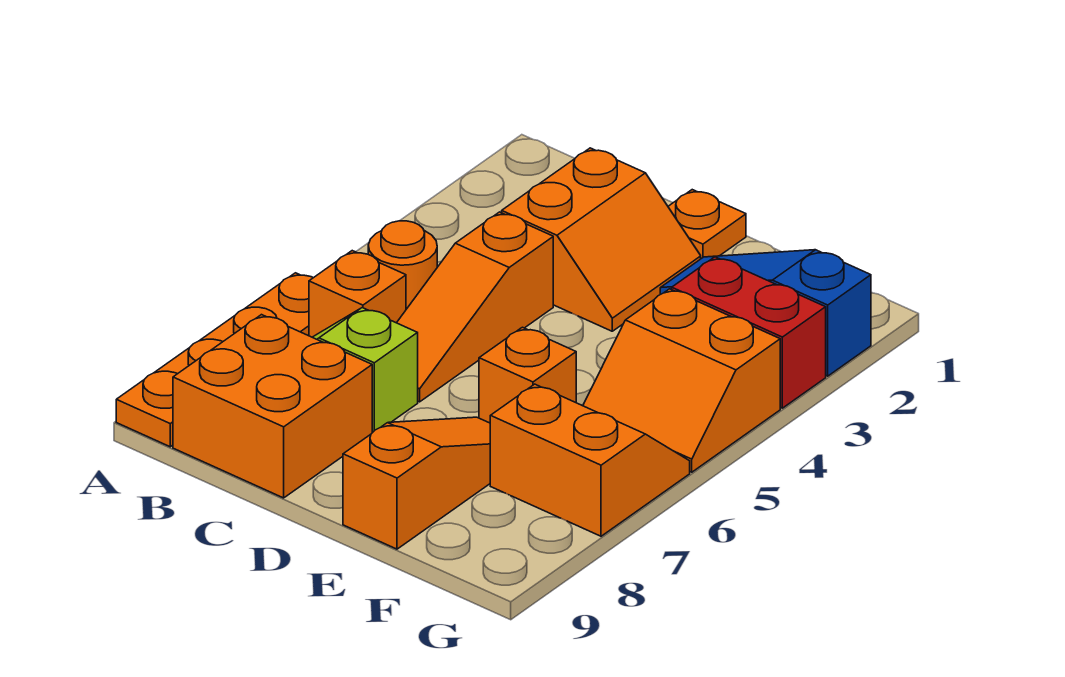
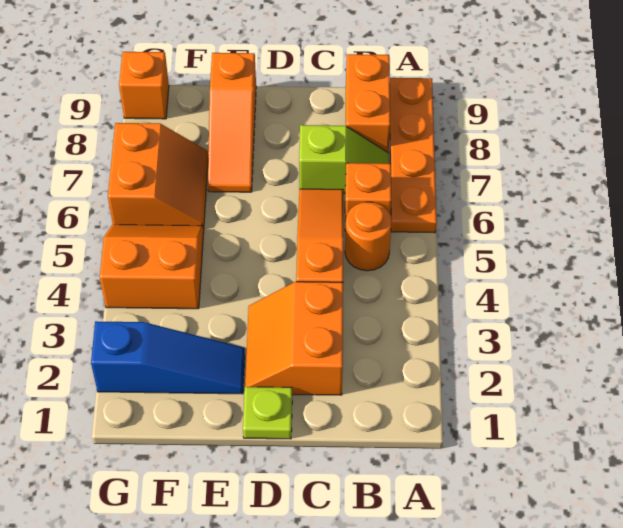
orange brick B8:C9 level 1 -> orange brick B8:B9 level 1
orange plate D1 level 1 -> lime plate D1 level 1
orange brick E6 level 1 -> orange brick G9 level 1
red brick F3:G3 level 1 -> none
orange slope F6:G7 level 1 top 7 -> orange slope F6:G7 level 1 top G

